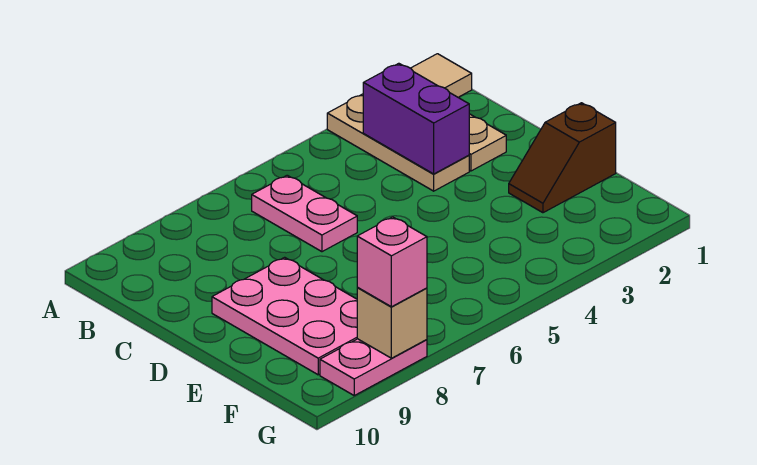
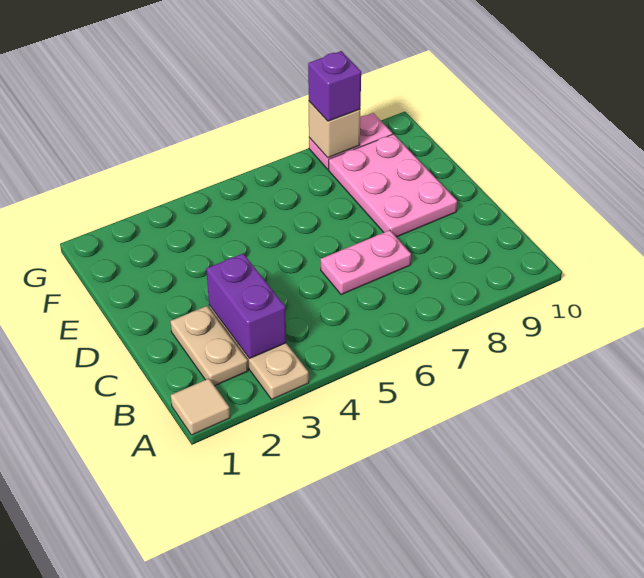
pink plate B6:C6 level 1 -> pink plate C6:C7 level 1
brown slope E1:E2 level 1 top 1 -> none
pink brick G8 level 3 -> purple brick G8 level 3

